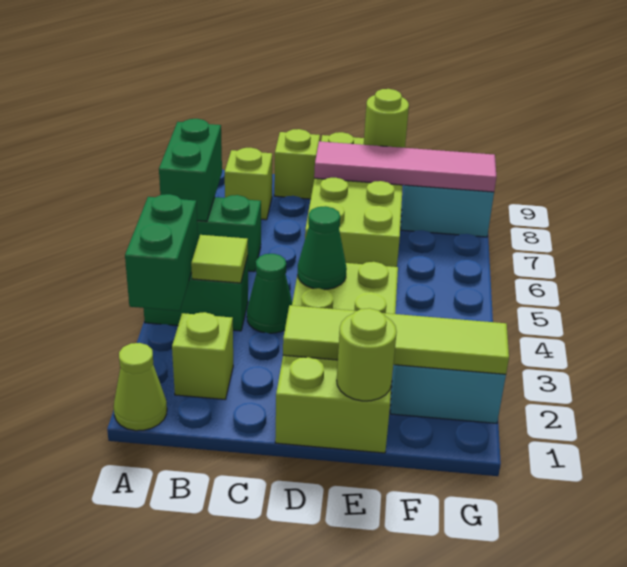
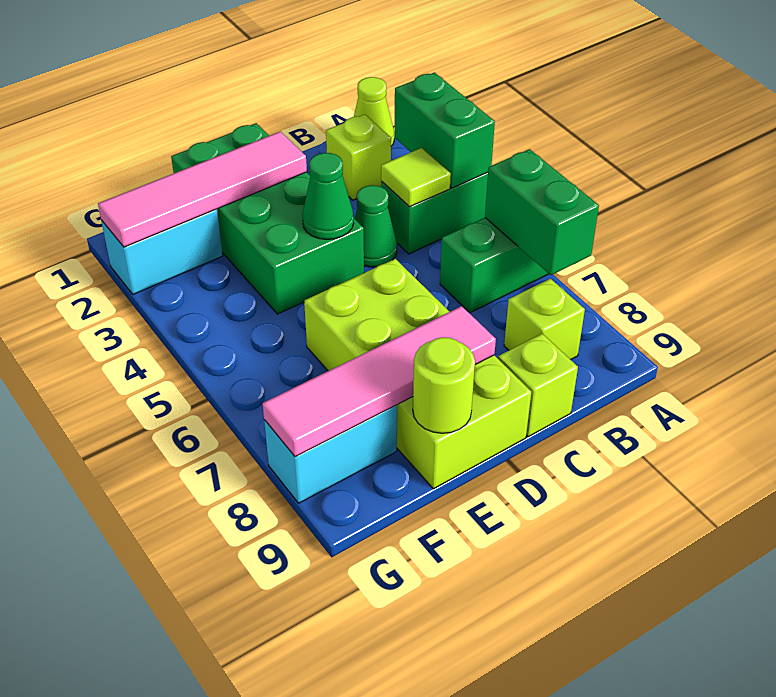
lime brick D1:E4 level 1 -> green brick D1:E4 level 1
lime tile D2:G2 level 2 -> pink tile D2:G2 level 2
lime round brick E1 level 2 -> none

